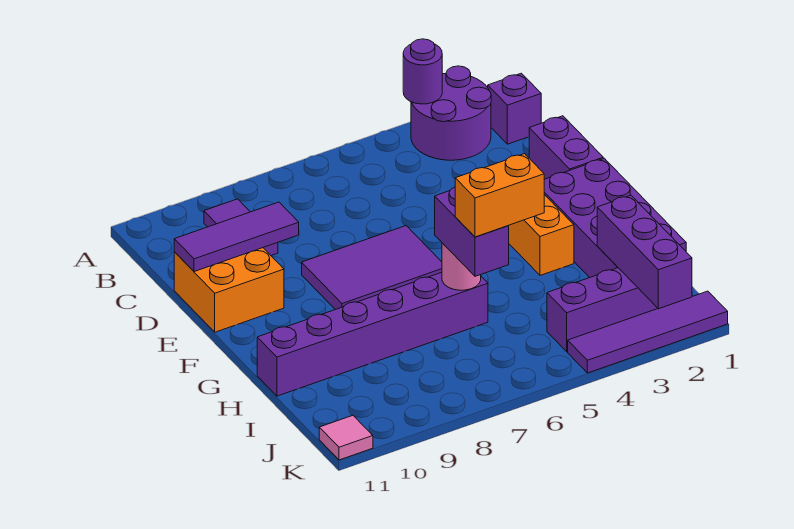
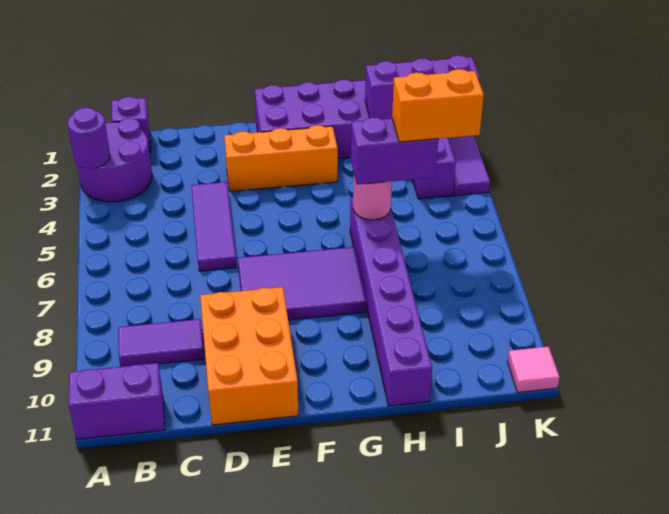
purple brick D1:E1 level 1 -> purple brick A11:B11 level 1
purple tile D9:D11 level 2 -> purple tile D4:D6 level 1
orange brick D10:E11 level 1 -> orange brick D9:E11 level 1
purple tile E6:F8 level 1 -> purple tile E7:G8 level 1
orange brick I5:I6 level 4 -> orange brick I6:J6 level 4

